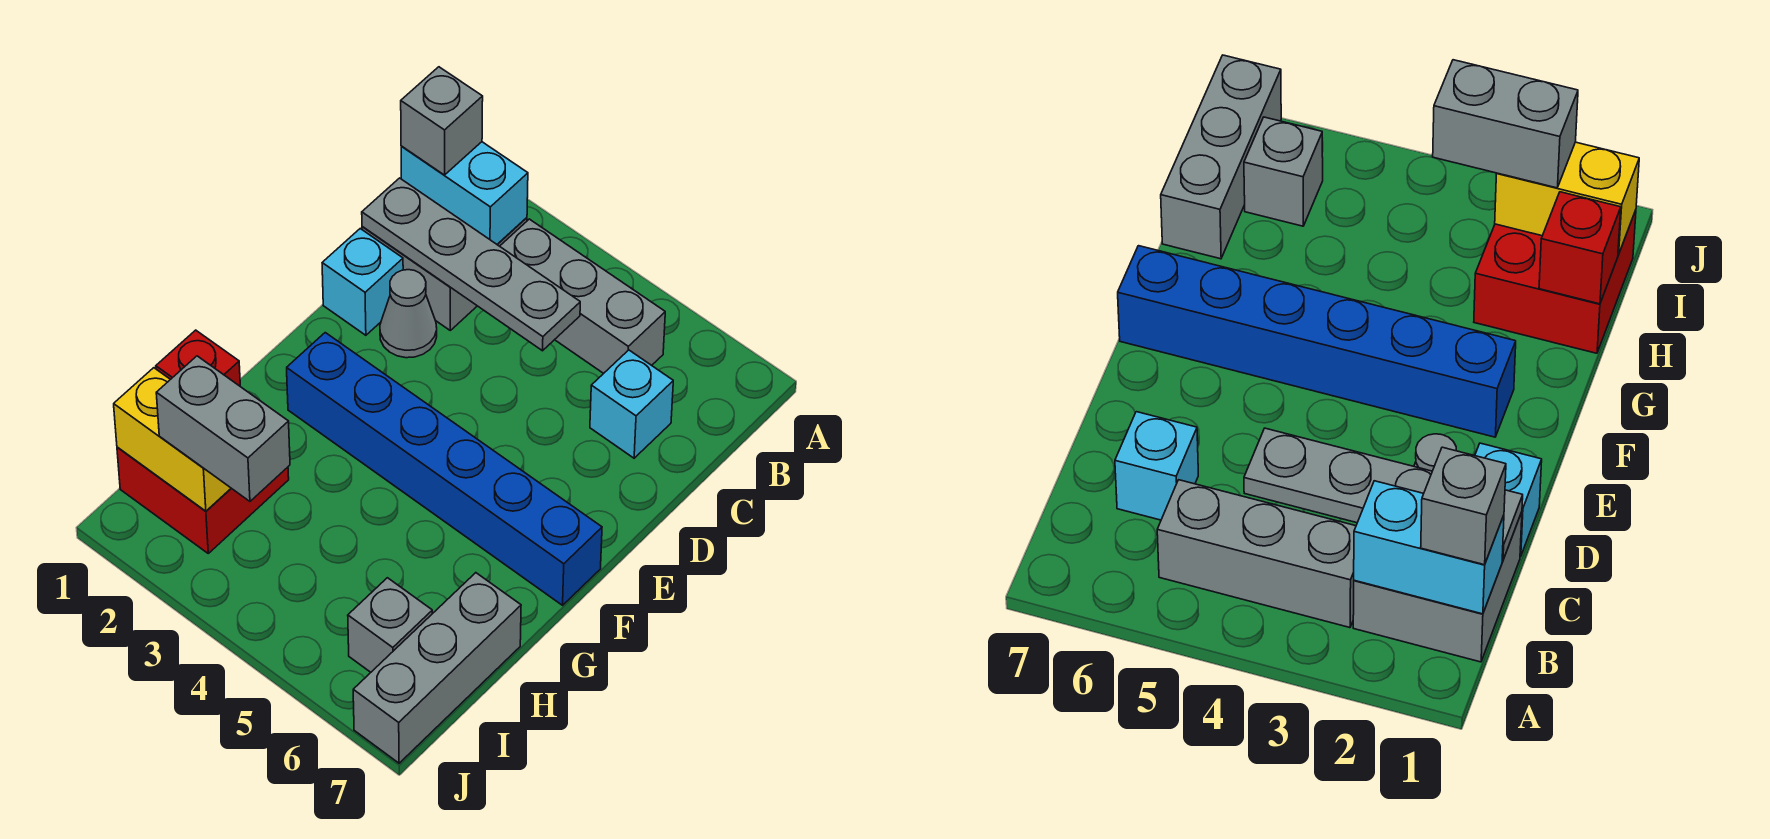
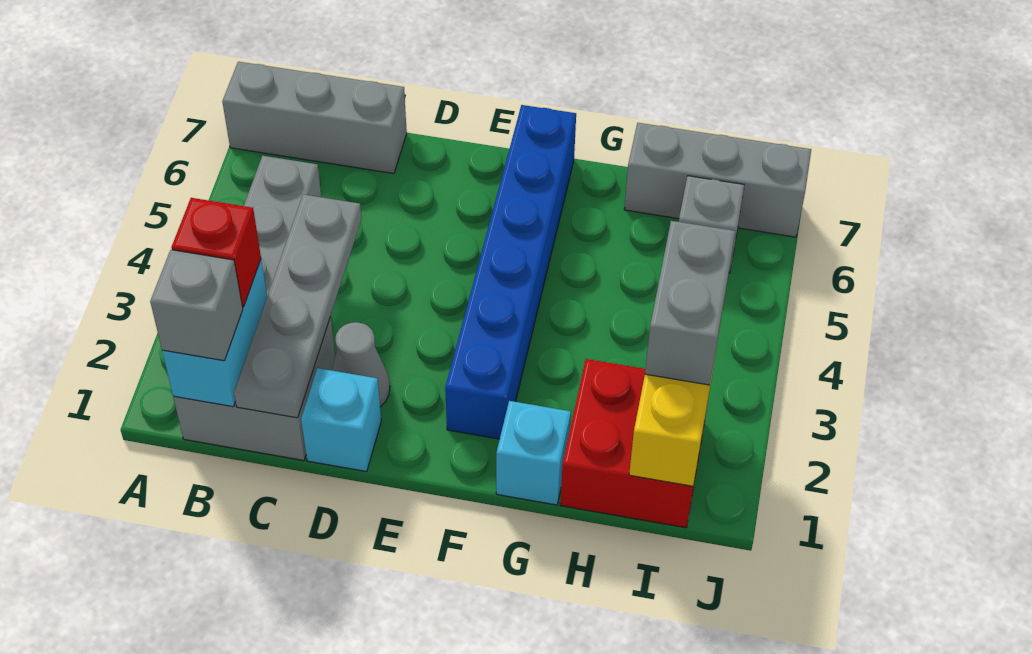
none -> grey brick A7:C7 level 1
cyan brick C6 level 1 -> cyan brick G1 level 1
red brick H1 level 2 -> red brick B2 level 3

